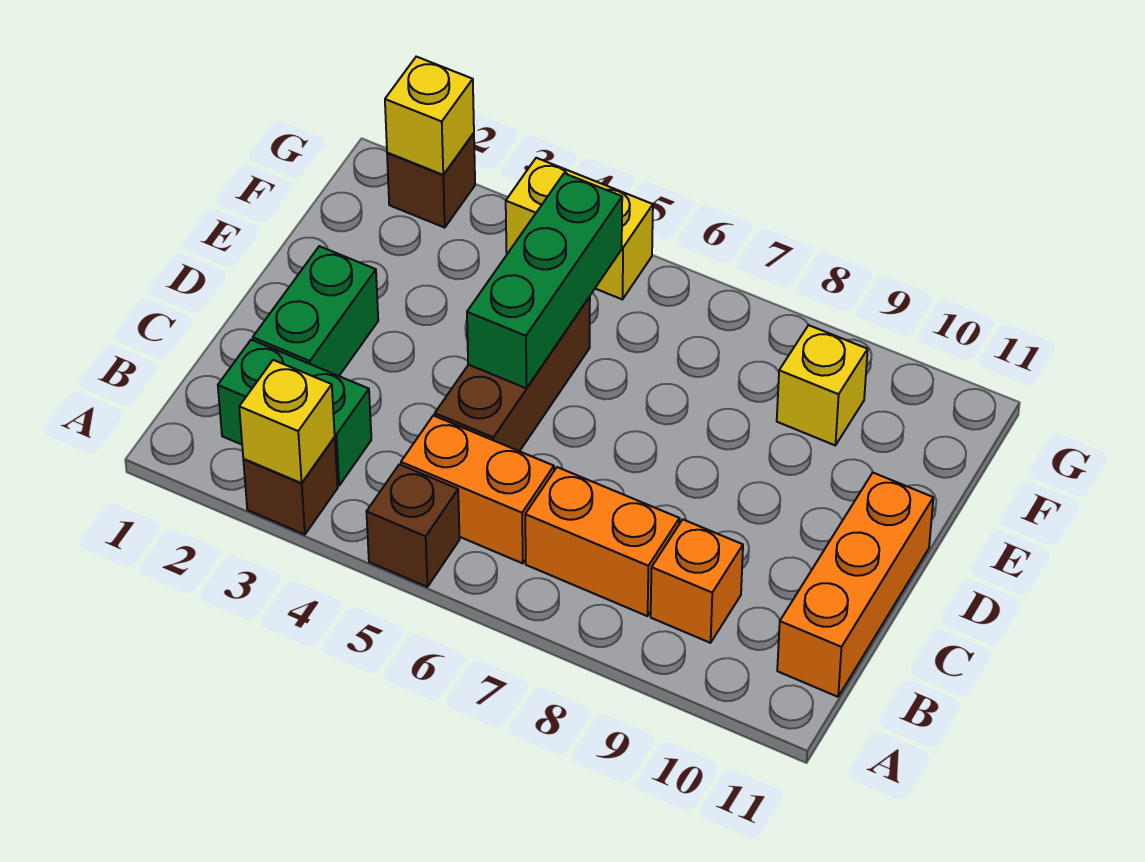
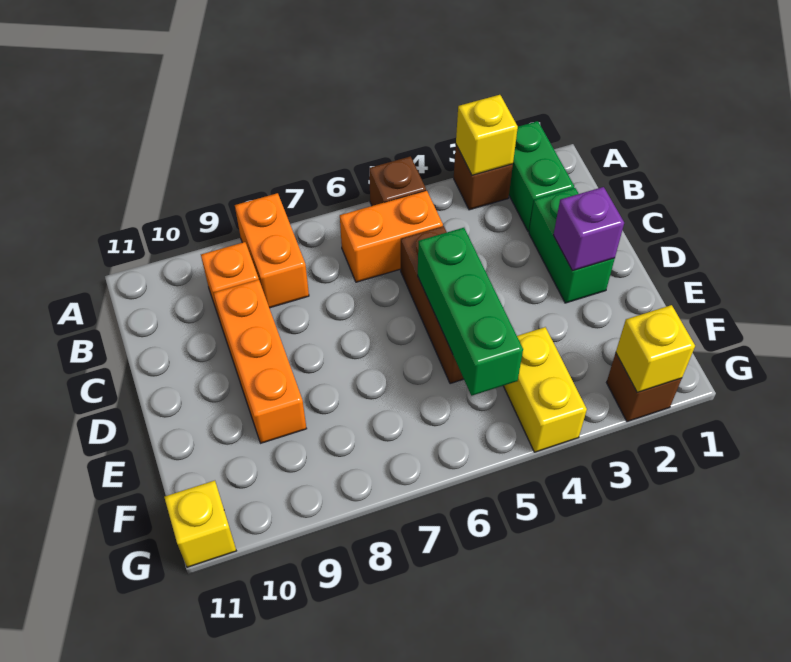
green brick B2:B3 level 1 -> green brick A2:B2 level 1
orange brick B7:B8 level 1 -> orange brick A8:B8 level 1
orange brick B11:D11 level 1 -> orange brick C9:E9 level 1
none -> purple brick D2 level 2
yellow brick F9 level 1 -> yellow brick G11 level 1
yellow brick G4:G5 level 1 -> yellow brick F4:G4 level 1

